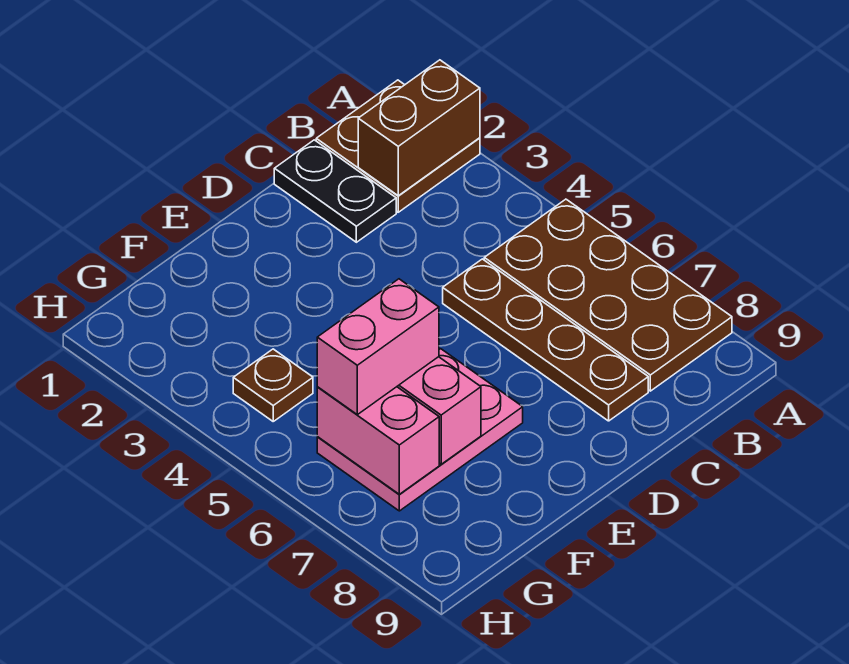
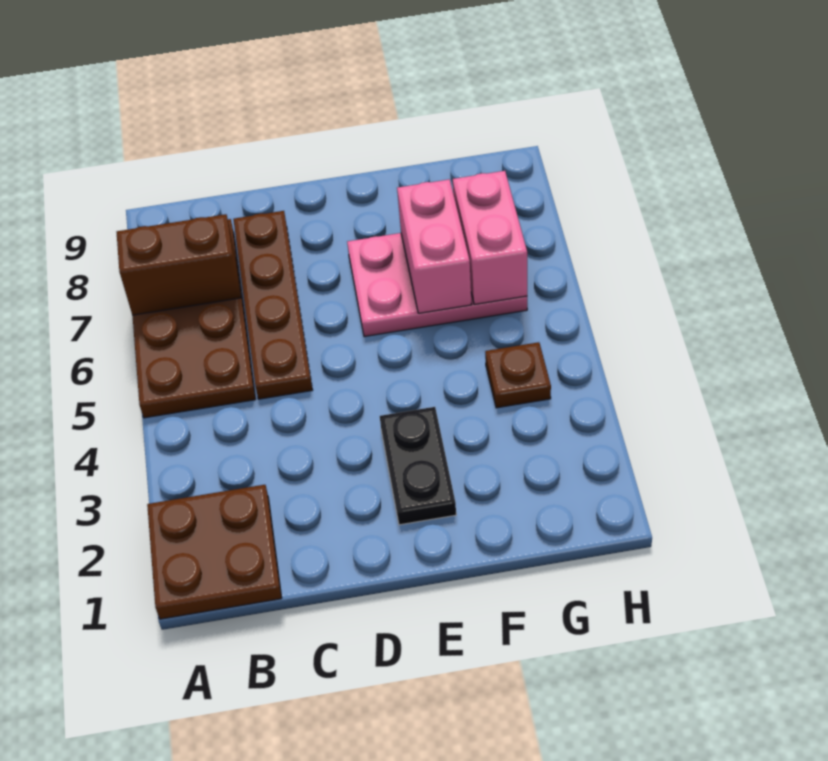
brown brick A2:B2 level 2 -> brown brick A7:B7 level 2
black plate C1:C2 level 1 -> black plate E2:E3 level 1
pink brick F6:G6 level 3 -> none

